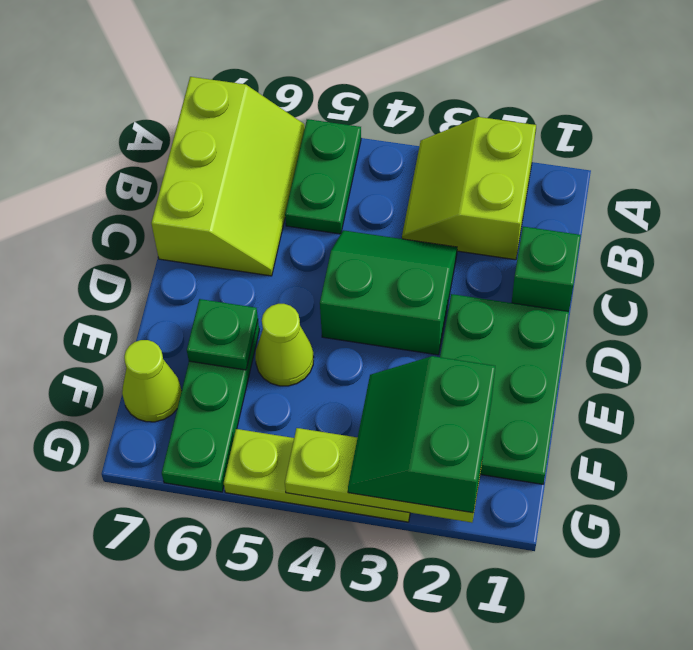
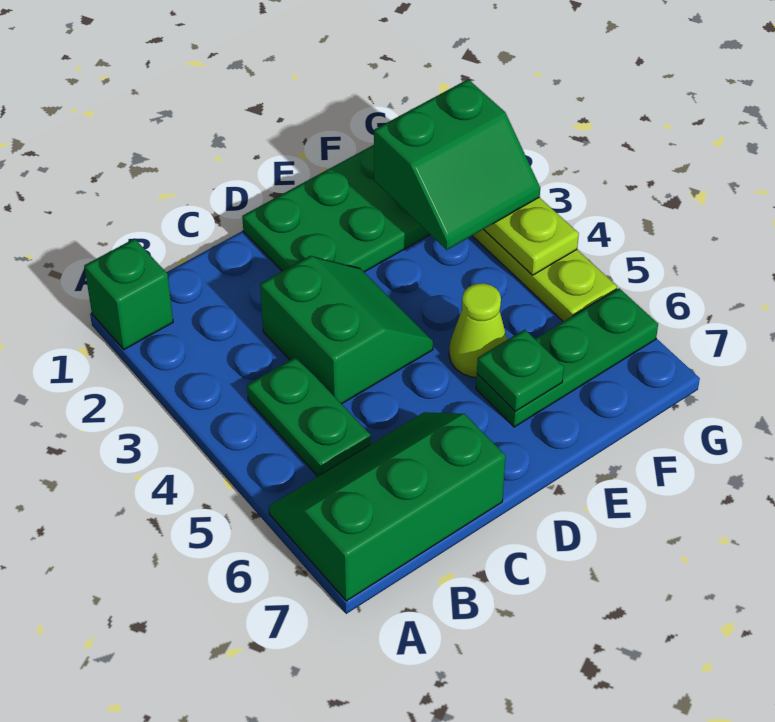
lime slope A2:B3 level 1 top 2 -> none
green plate A5:B5 level 1 -> green plate B4:B5 level 1
lime slope A6:C7 level 1 top 7 -> green slope A6:C7 level 1 top 7
green brick C1 level 1 -> green brick A1 level 1
green slope C3:D4 level 1 top D -> green slope C3:D4 level 1 top C
lime cone F7 level 1 -> none

